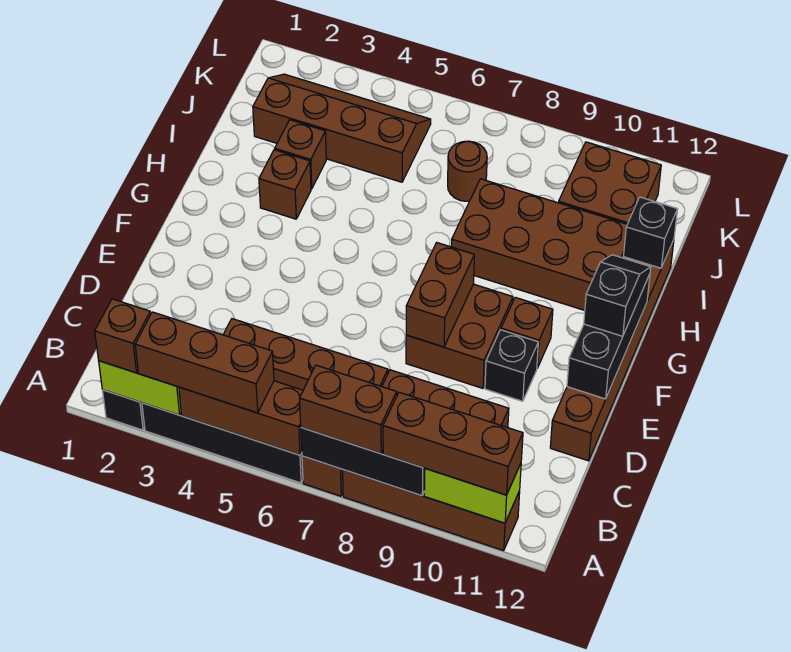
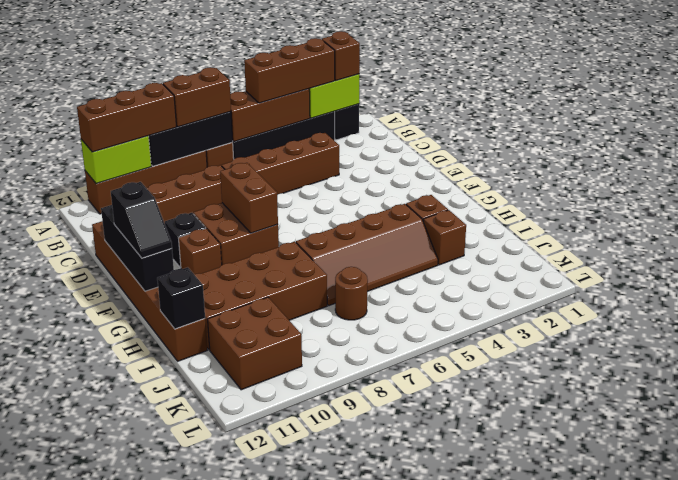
brown slope J2:K5 level 1 top J -> brown slope H4:I7 level 1 top H

